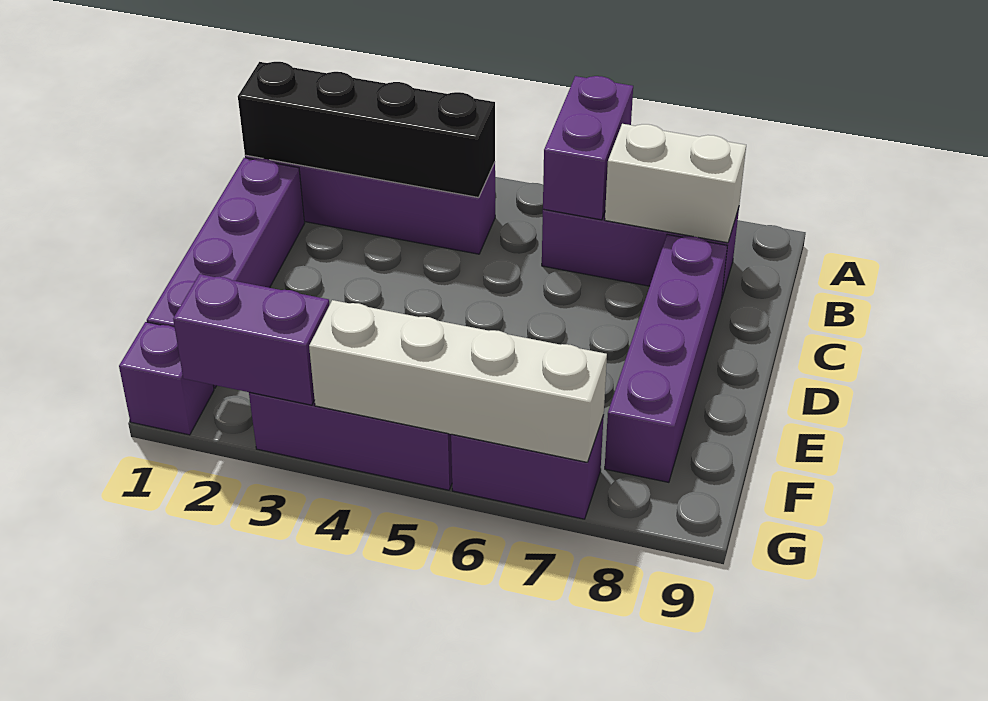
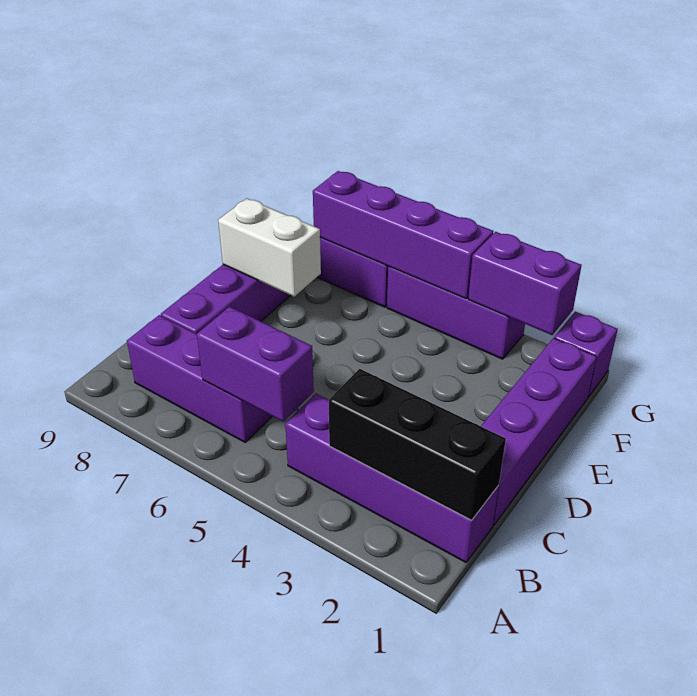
purple brick A6:B6 level 2 -> purple brick B5:B6 level 2
black brick B1:B4 level 2 -> black brick B1:B3 level 2
white brick B7:B8 level 2 -> white brick E7:E8 level 2
white brick G4:G7 level 2 -> purple brick G4:G7 level 2

